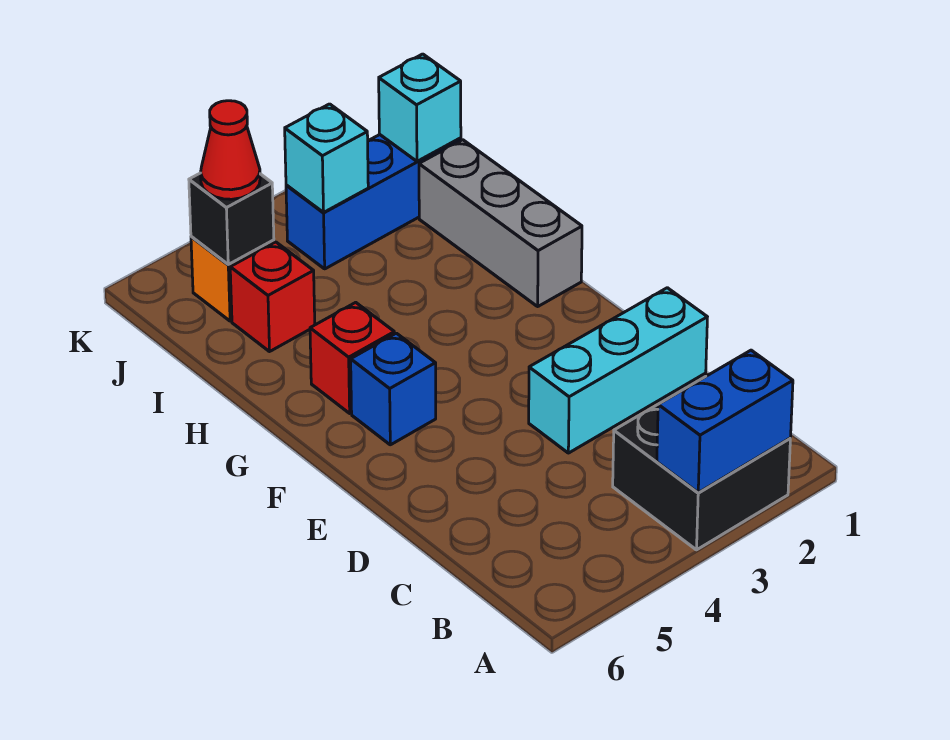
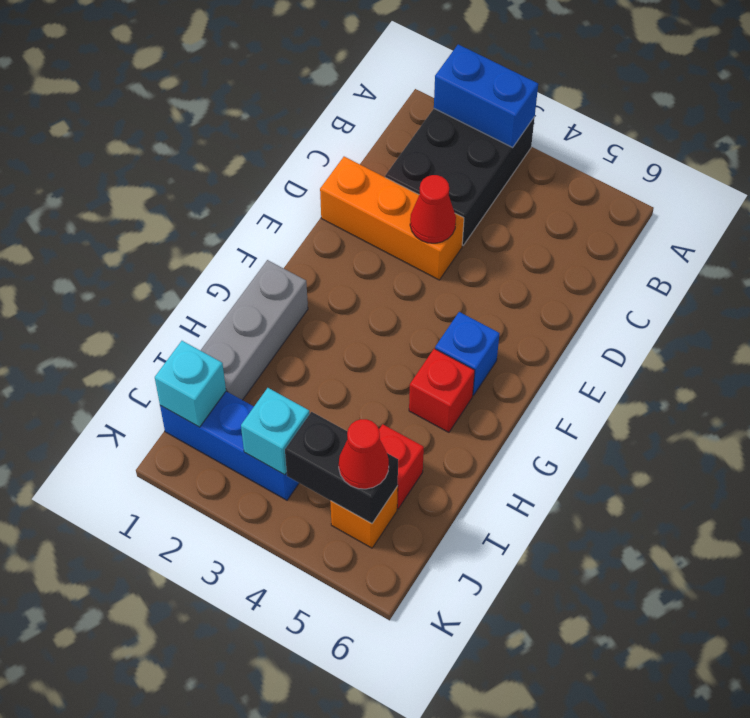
black brick A2:B3 level 1 -> black brick A2:C3 level 1
cyan brick D1:D3 level 1 -> orange brick D1:D3 level 1
none -> red cone D3 level 2
black brick J5 level 2 -> black brick J4:J5 level 2

